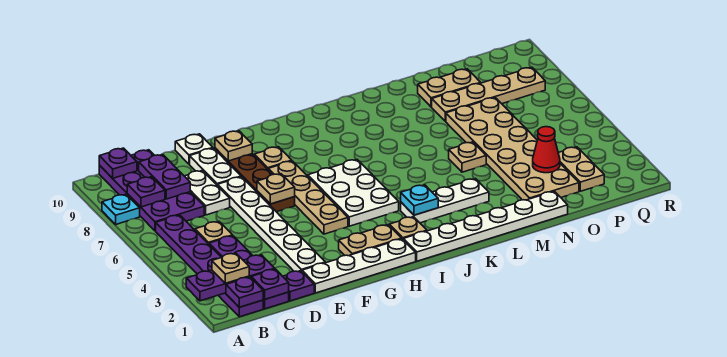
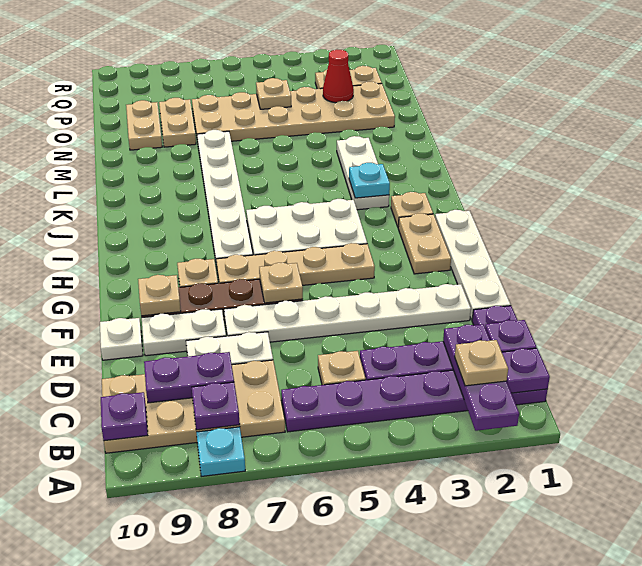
purple plate B7:C10 level 1 -> tan plate B7:C10 level 1
white plate I1:N1 level 1 -> white plate H7:M7 level 1
tan plate M5 level 1 -> tan plate O5 level 2
tan plate N8:Q8 level 1 -> tan plate N8:O8 level 1

